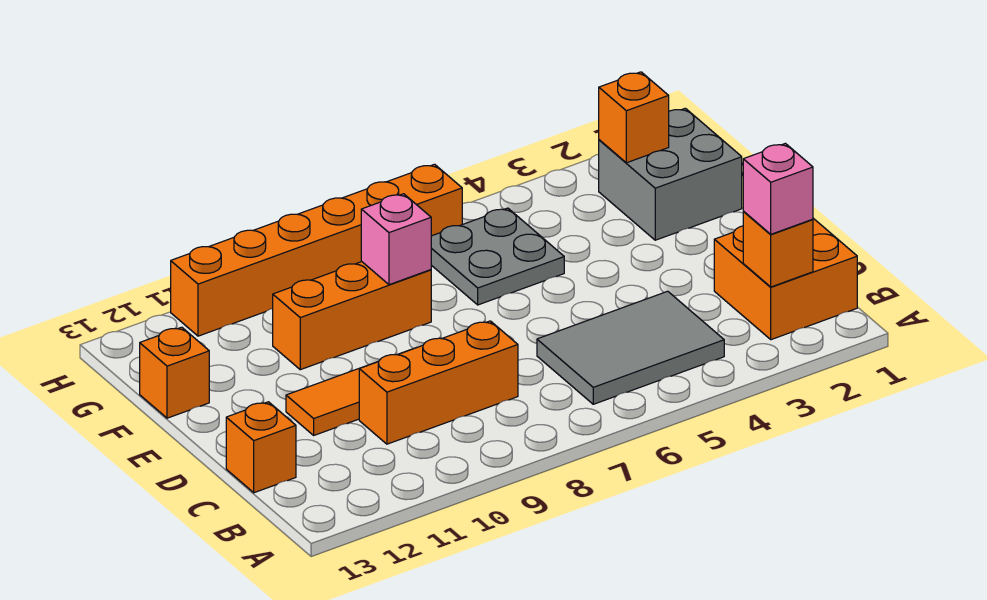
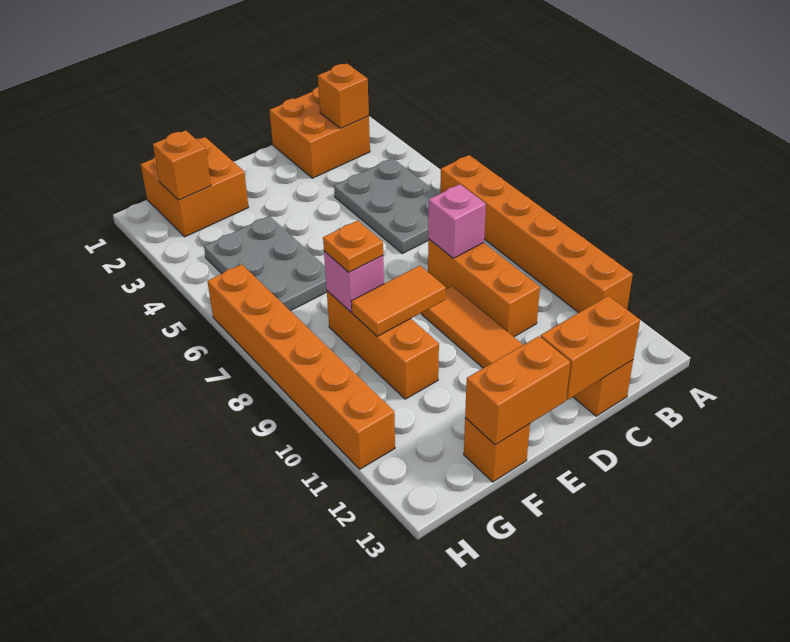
none -> orange brick A6:A11 level 1
pink brick B2 level 3 -> pink brick C8 level 2
grey tile B4:C6 level 1 -> grey plate B4:C6 level 1
none -> orange brick C13:D13 level 2
none -> orange tile E9:F9 level 2
none -> orange brick E13:F13 level 2
grey brick F1:G2 level 1 -> orange brick F1:G2 level 1
grey plate F5:G6 level 1 -> grey plate F4:G6 level 1
none -> orange plate F8 level 3

